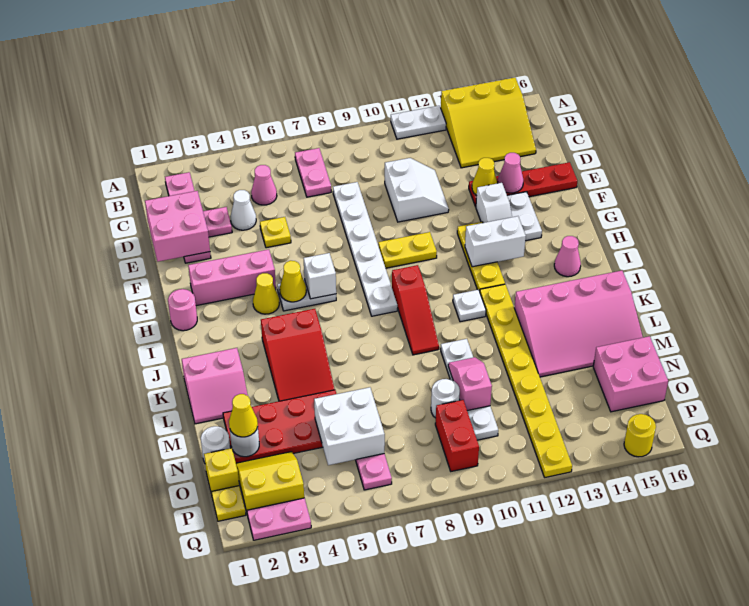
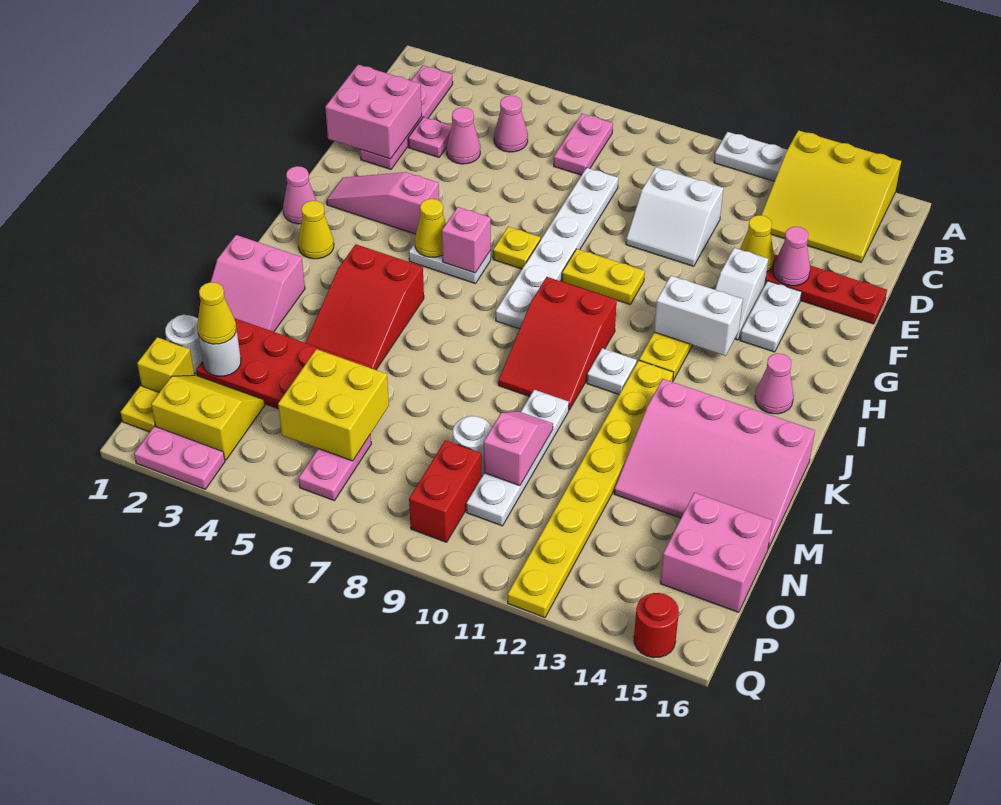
white cone D4 level 1 -> pink cone D4 level 1
white slope D10:E11 level 1 top 10 -> white slope D10:E11 level 1 top D
yellow plate E5 level 1 -> yellow plate G7 level 1
pink brick G2:G4 level 1 -> pink slope G2:G4 level 1 top 4
pink round brick H1 level 1 -> pink cone H1 level 1
yellow cone H4 level 1 -> yellow cone I2 level 1
white brick H6 level 2 -> pink brick H6 level 2
red slope I9:K9 level 1 top I -> red slope I9:K10 level 1 top I
white brick N5:O6 level 2 -> yellow brick N5:O6 level 2
yellow round brick Q15 level 1 -> red round brick Q15 level 1

